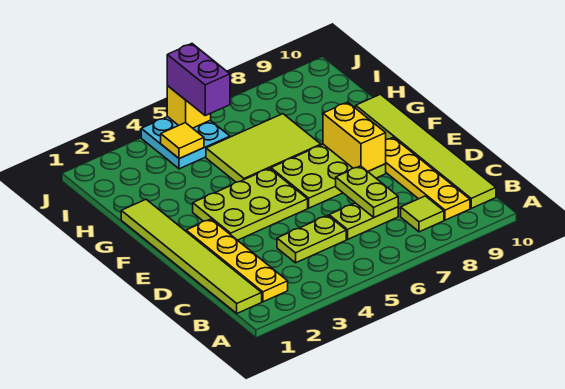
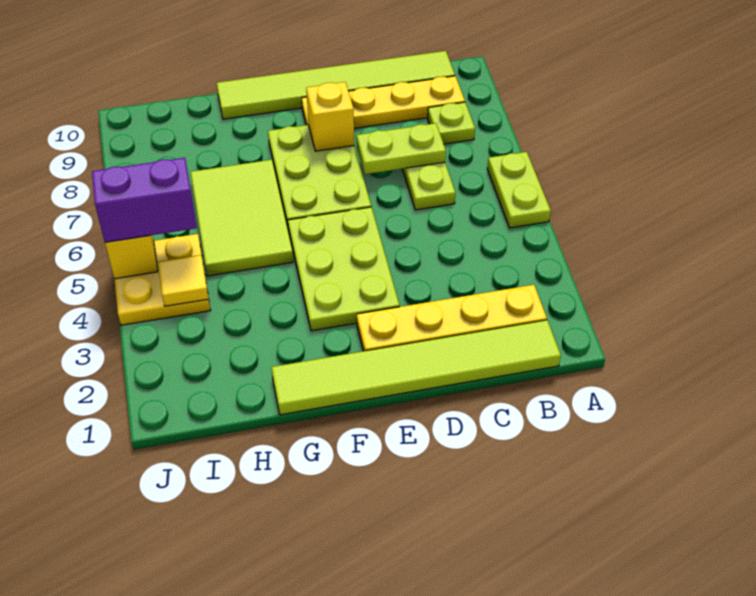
lime tile B8 level 1 -> lime plate B8 level 1
lime plate C4:C5 level 1 -> lime plate A5:A6 level 1
yellow brick E8:F8 level 2 -> yellow brick E8 level 2
cyan plate I4:J5 level 1 -> yellow plate I4:J5 level 1

